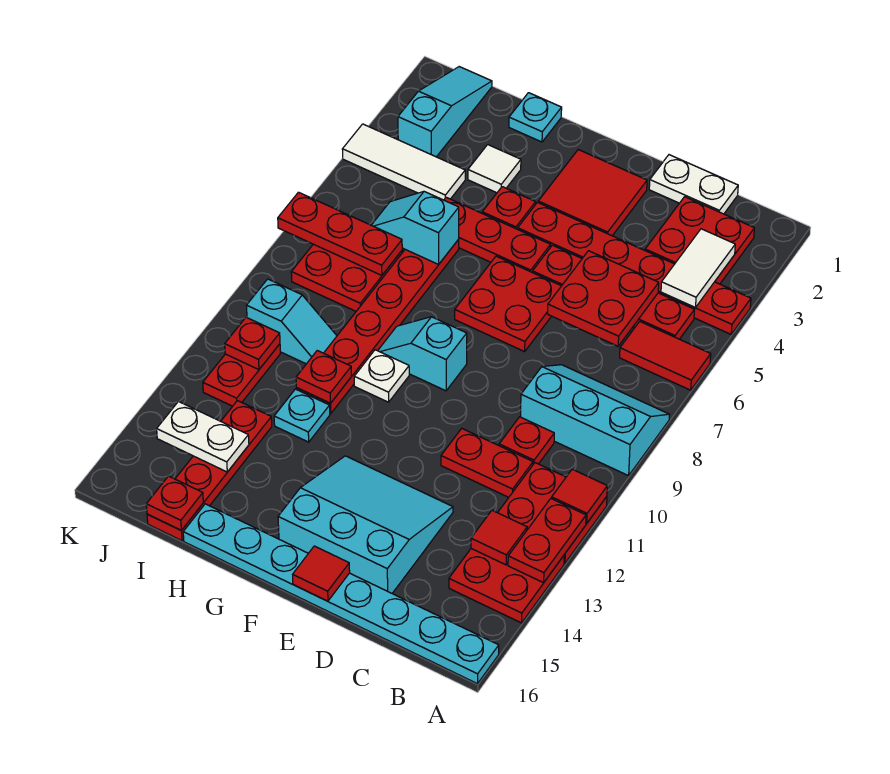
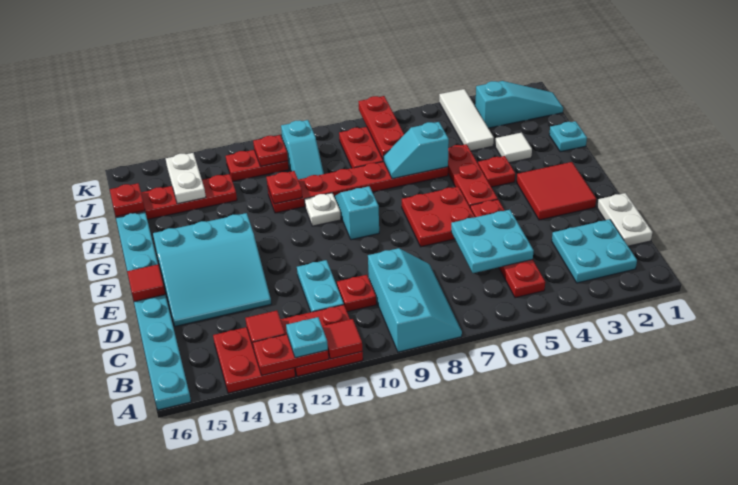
red plate A4:F4 level 1 -> none
red tile A6:B6 level 1 -> none
red plate B2:C3 level 1 -> cyan plate B2:C3 level 1
white tile B3:B4 level 2 -> none
red plate C5:D6 level 2 -> cyan plate C5:D6 level 2
red plate C11:D11 level 1 -> cyan plate C11:D11 level 1
cyan slope D13:F15 level 1 top 15 -> cyan slope D13:F15 level 1 top F
cyan slope H6:I6 level 2 top H -> cyan slope H6:H7 level 2 top 6
cyan plate H12 level 1 -> cyan plate A12 level 3

